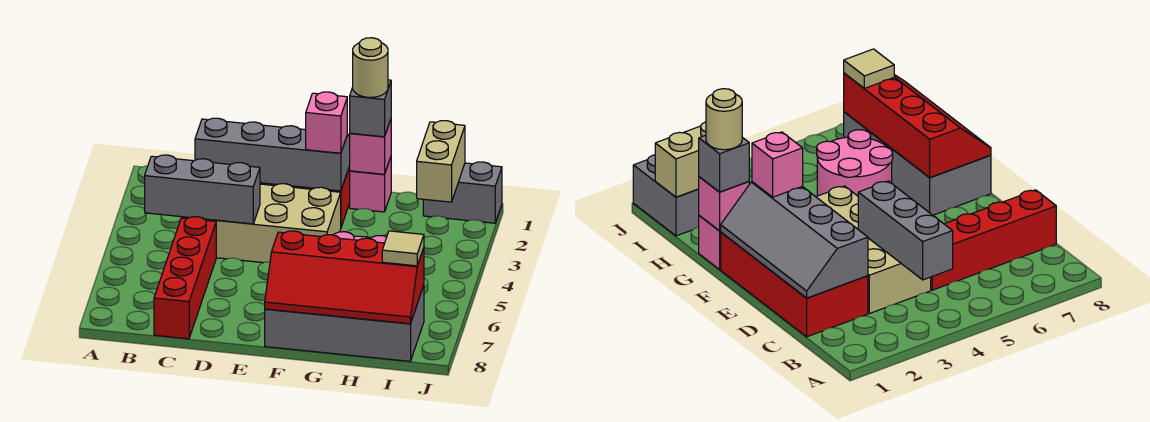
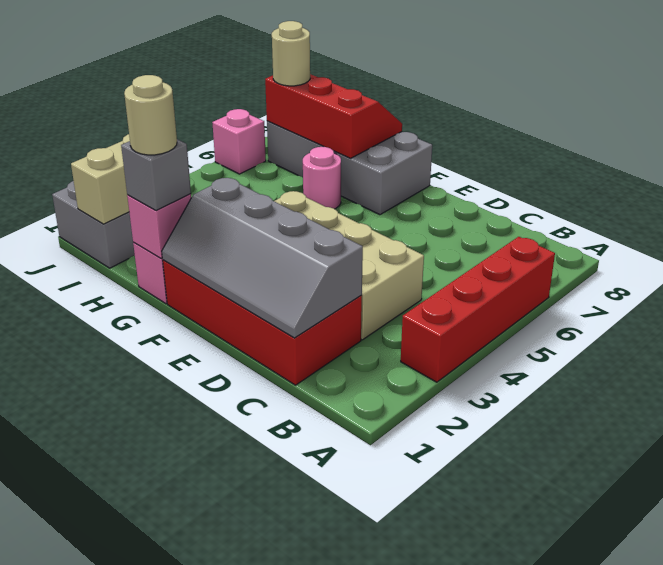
grey brick B4:D4 level 2 -> none
red brick C5:C8 level 1 -> red brick A3:A6 level 1
pink brick F2 level 3 -> pink brick J6 level 1
red slope F7:I8 level 2 top 7 -> red slope G7:I8 level 2 top 7
pink round brick G5:H6 level 1 -> pink round brick G6 level 1
tan tile I7 level 3 -> tan round brick I7 level 3

